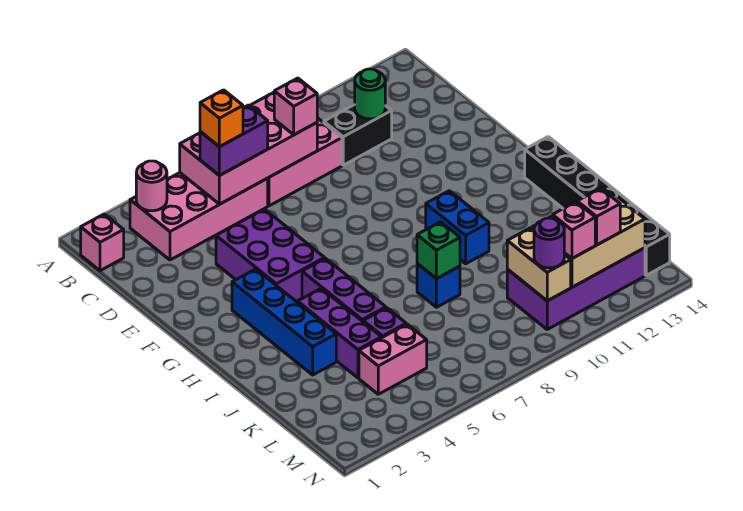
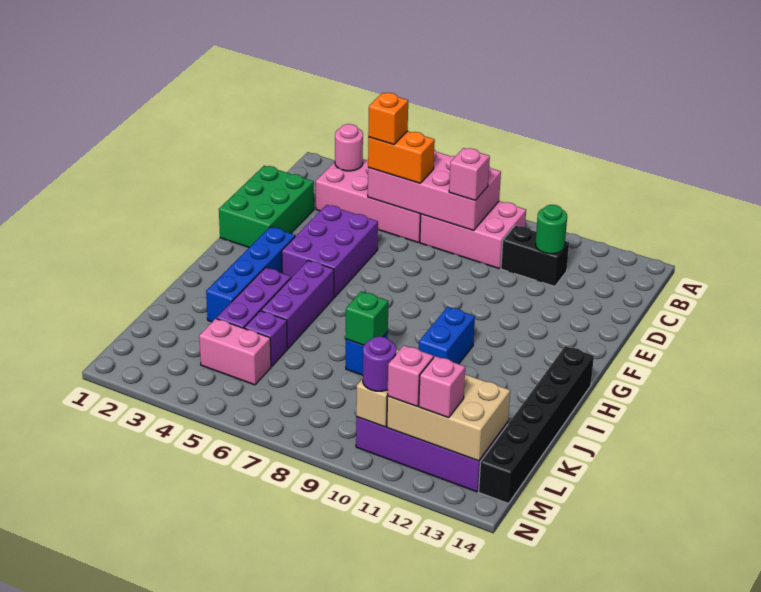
pink brick B1 level 1 -> none
purple brick C5:C6 level 3 -> orange brick C5:C6 level 3
none -> green brick D1:F2 level 1

